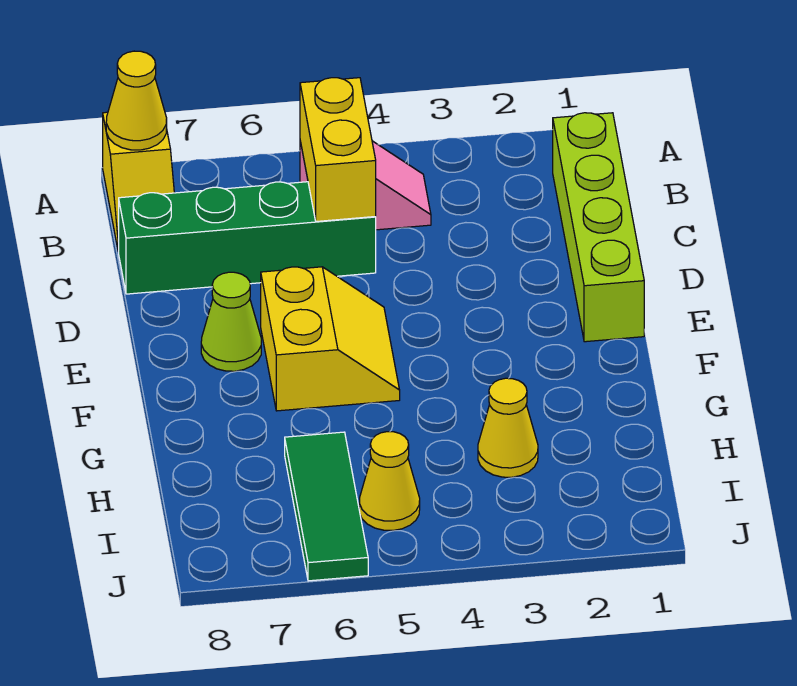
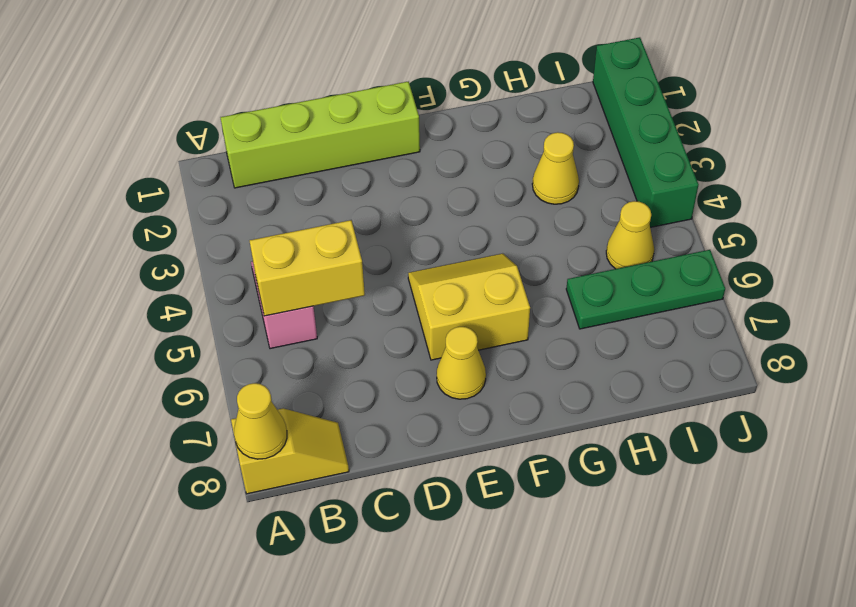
green brick C5:C8 level 1 -> green brick J1:J4 level 1
lime cone E7 level 1 -> yellow cone E7 level 1
green tile H6:J6 level 1 -> green plate H6:J6 level 1

